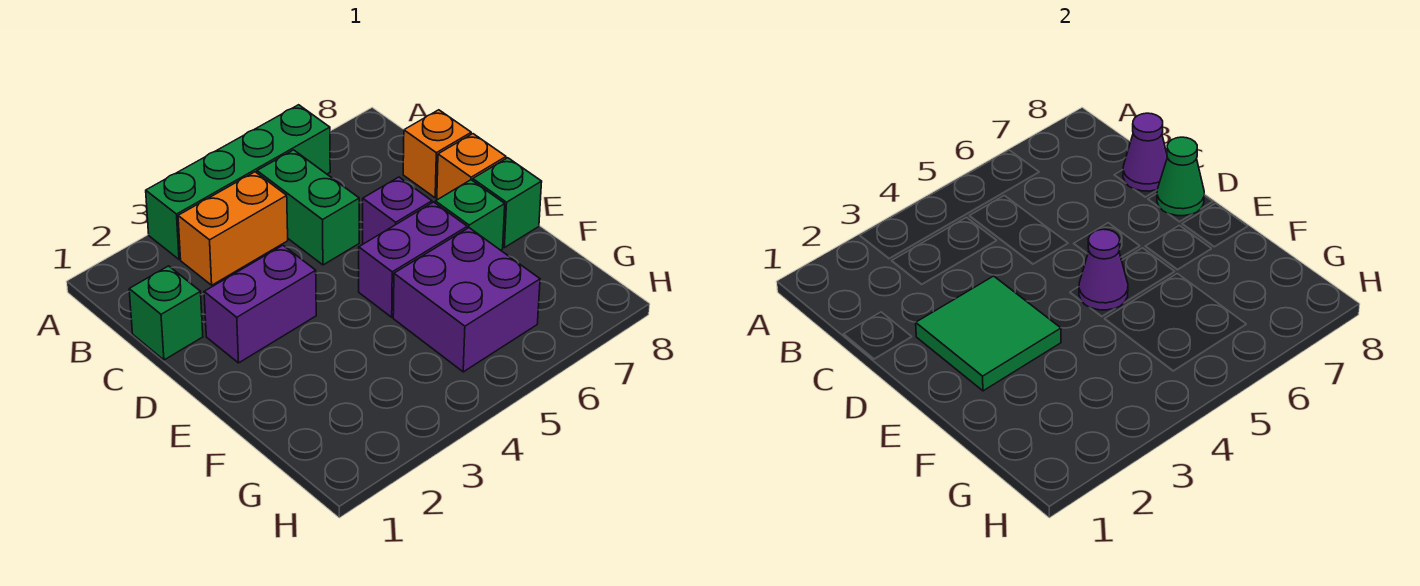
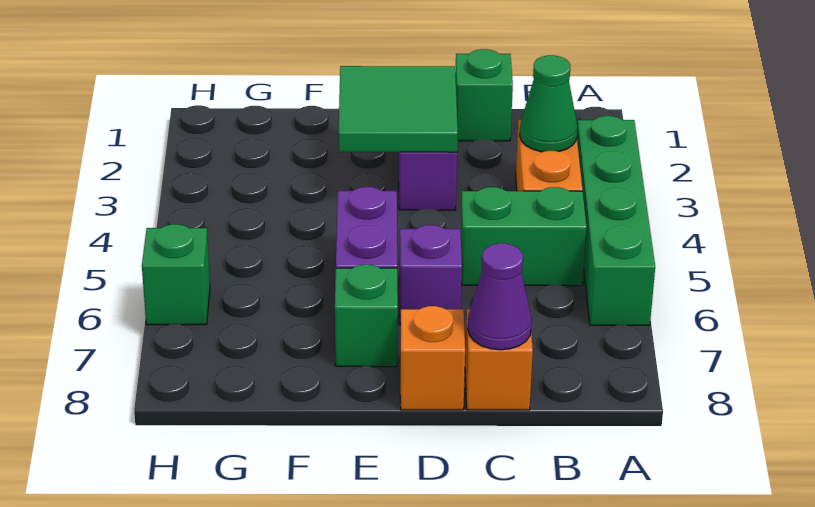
green cone D8 level 2 -> green cone B3 level 2
purple cone E5 level 2 -> none
green brick E8 level 1 -> green brick H6 level 1
purple brick F5:G6 level 1 -> none

